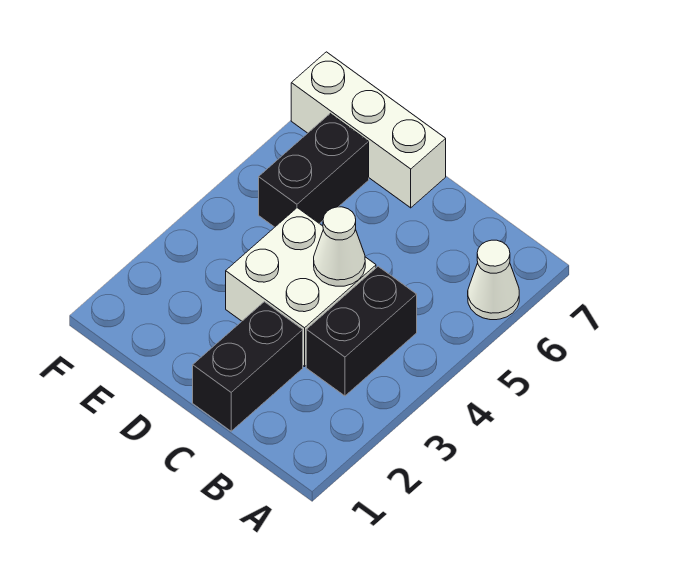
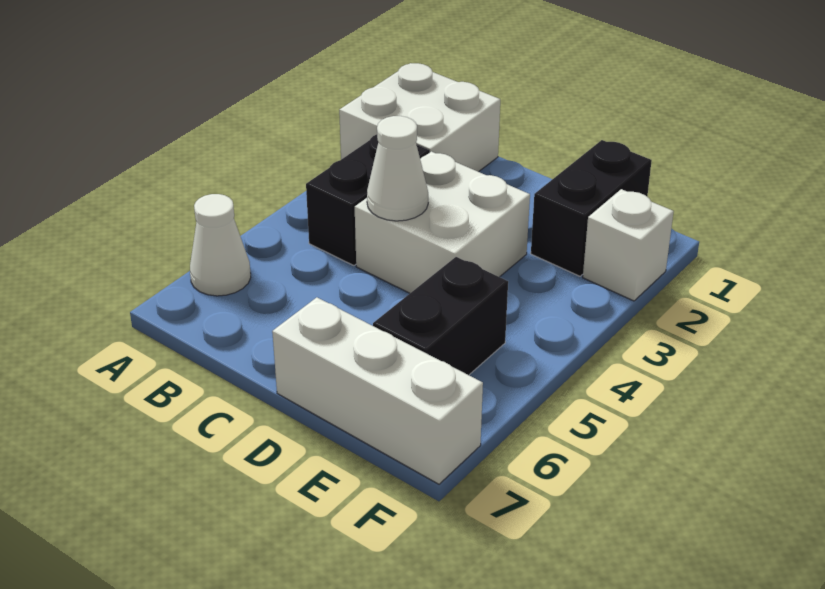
none -> white brick A1:B2 level 1
black brick C1:C2 level 1 -> black brick E1:E2 level 1
none -> white brick F2 level 1

